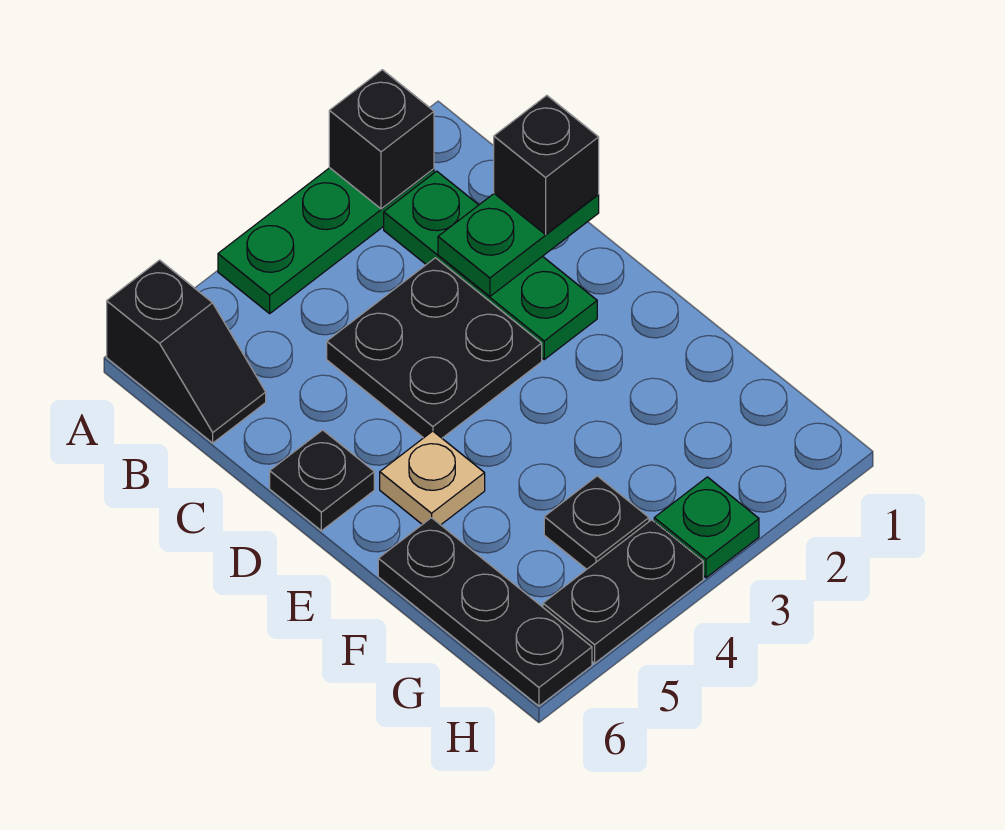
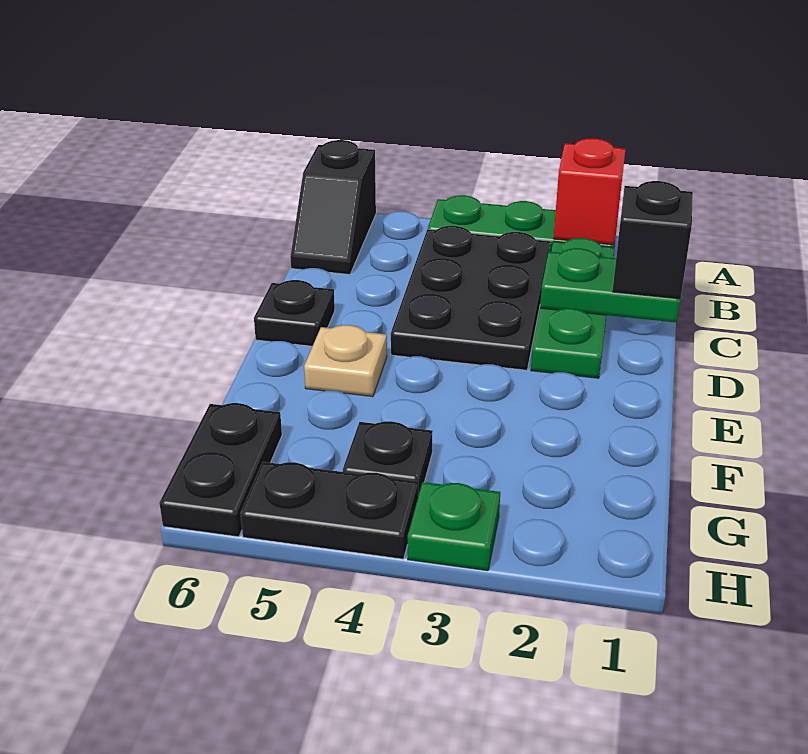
black brick A2 level 2 -> red brick A2 level 2
black plate C3:D4 level 1 -> black plate B3:D4 level 1
black plate F6:H6 level 1 -> black plate G6:H6 level 1

